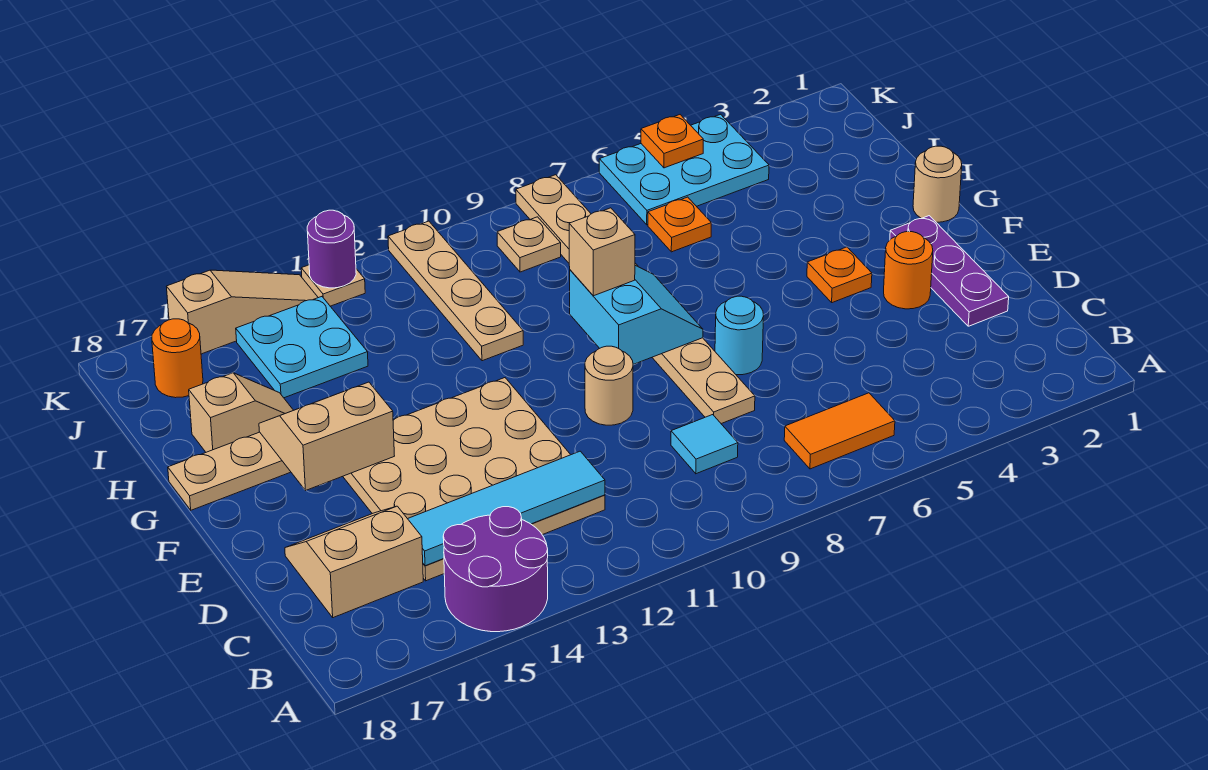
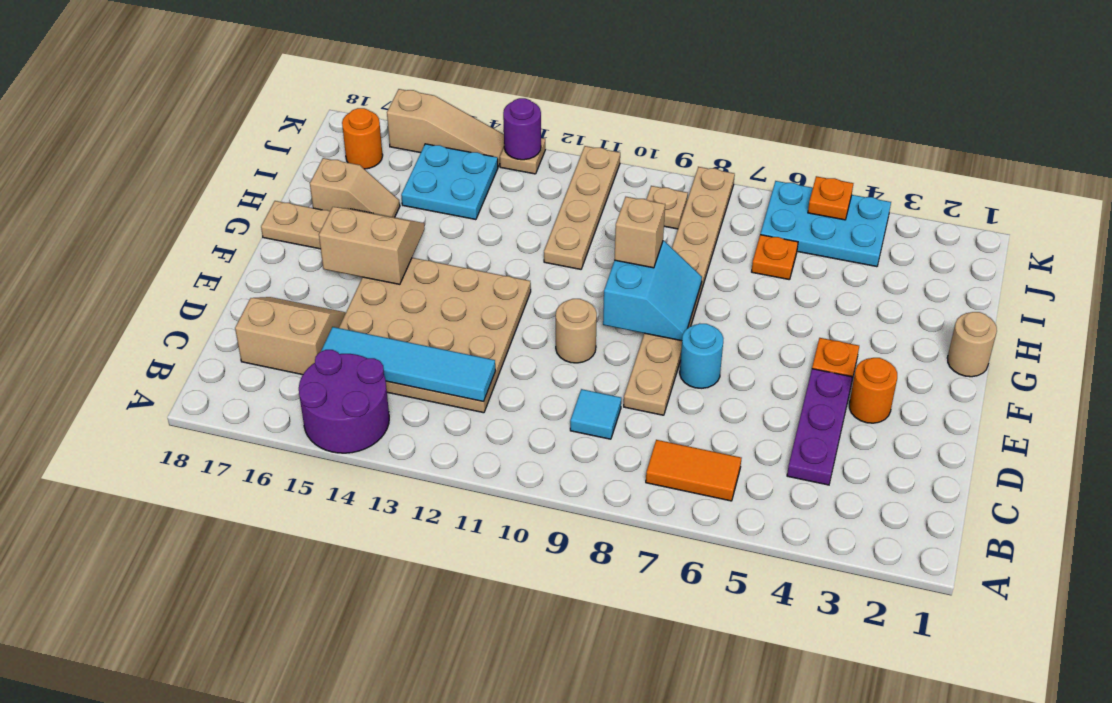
purple plate D2:F2 level 1 -> purple plate C4:E4 level 1

